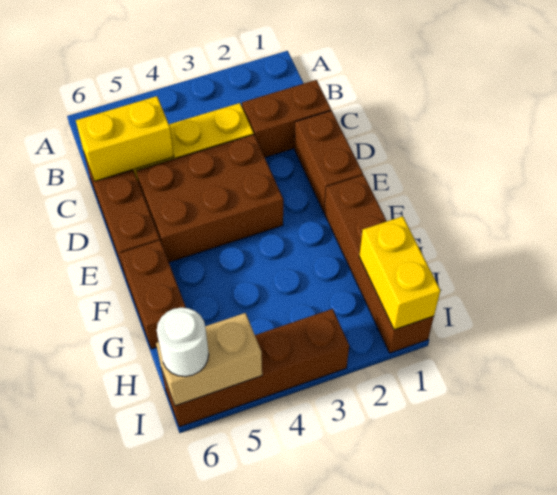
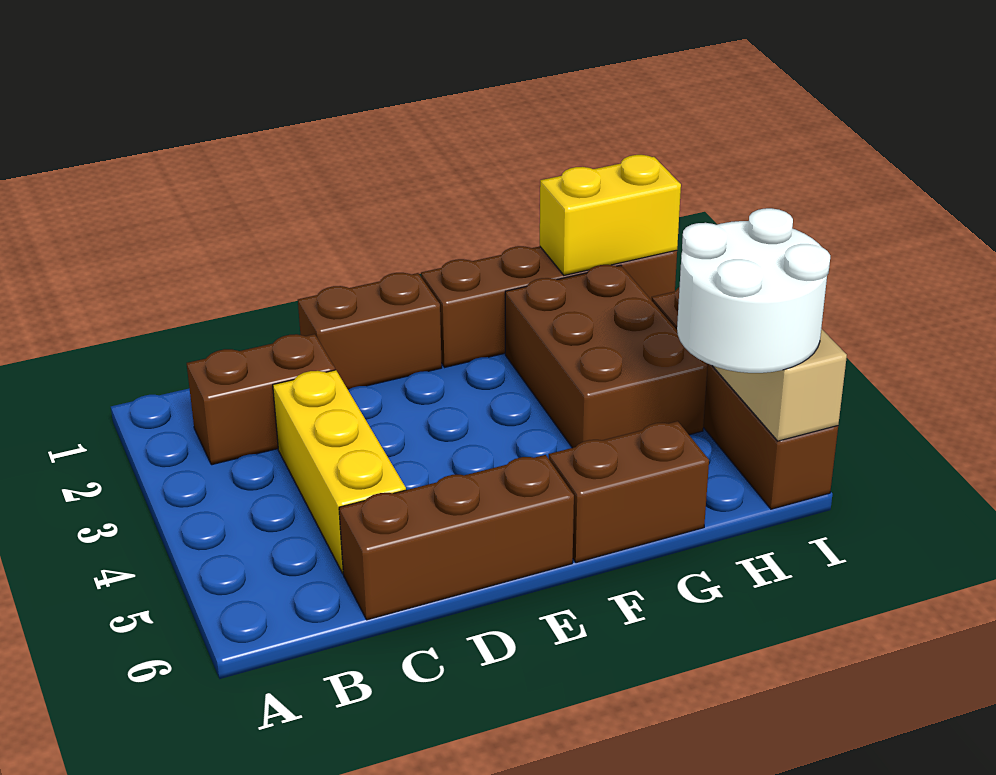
brown brick C1:C2 level 1 -> brown brick B2:C2 level 1
yellow brick C5:C6 level 2 -> none
brown brick D3:E5 level 1 -> brown brick G2:H4 level 1
white round brick I6 level 3 -> white round brick H5:I6 level 3

